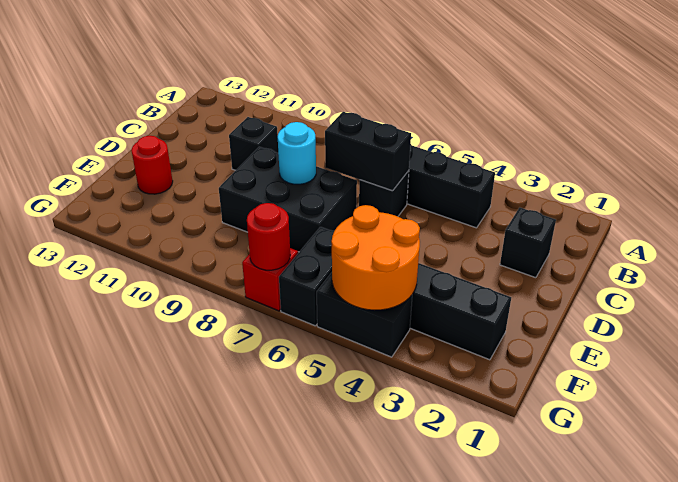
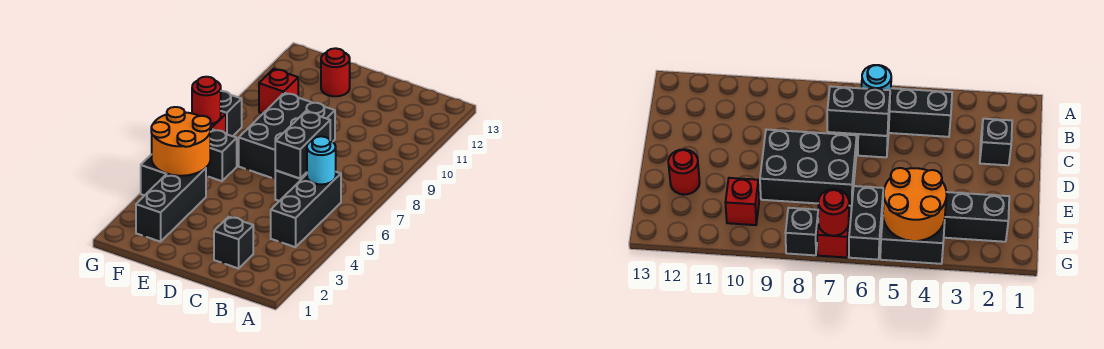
black brick C10 level 1 -> black brick G8 level 1
cyan round brick D8 level 2 -> cyan round brick B6 level 2
none -> red brick F10 level 1

